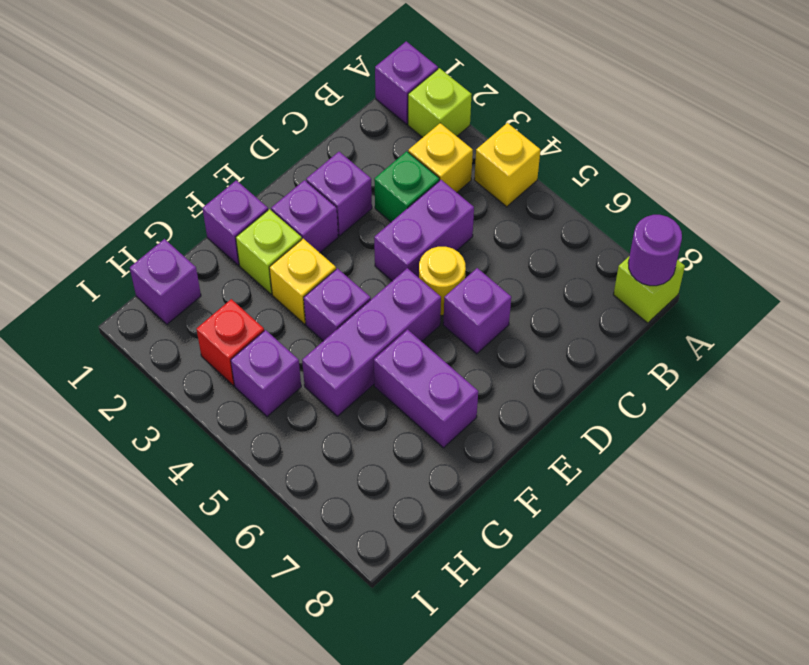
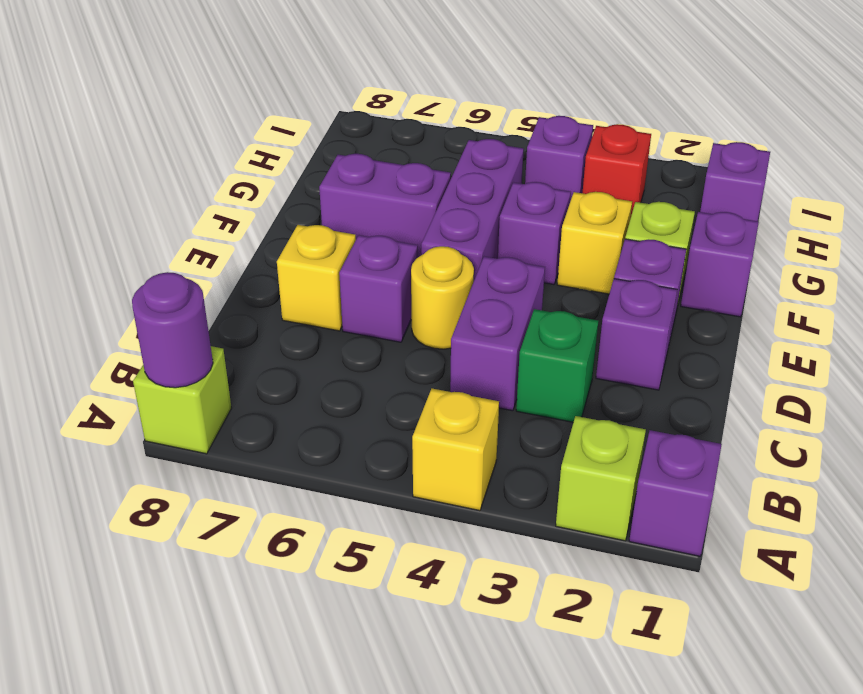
yellow brick B3 level 1 -> yellow brick D7 level 1

